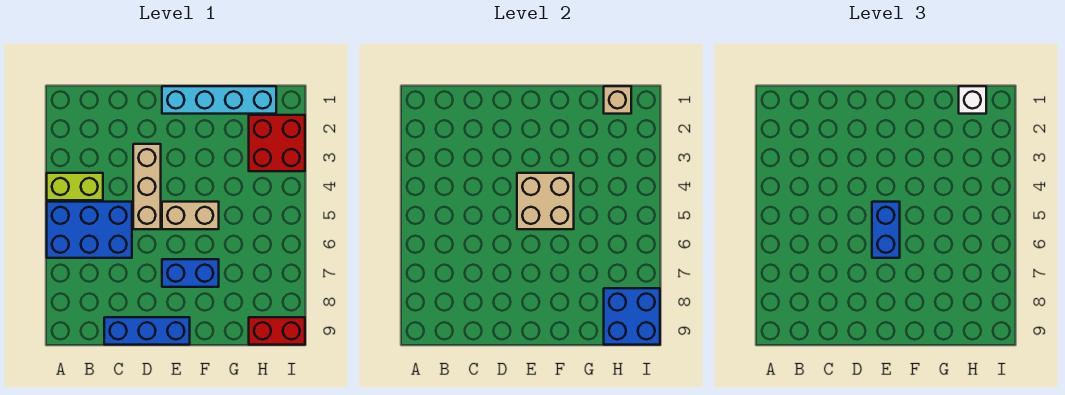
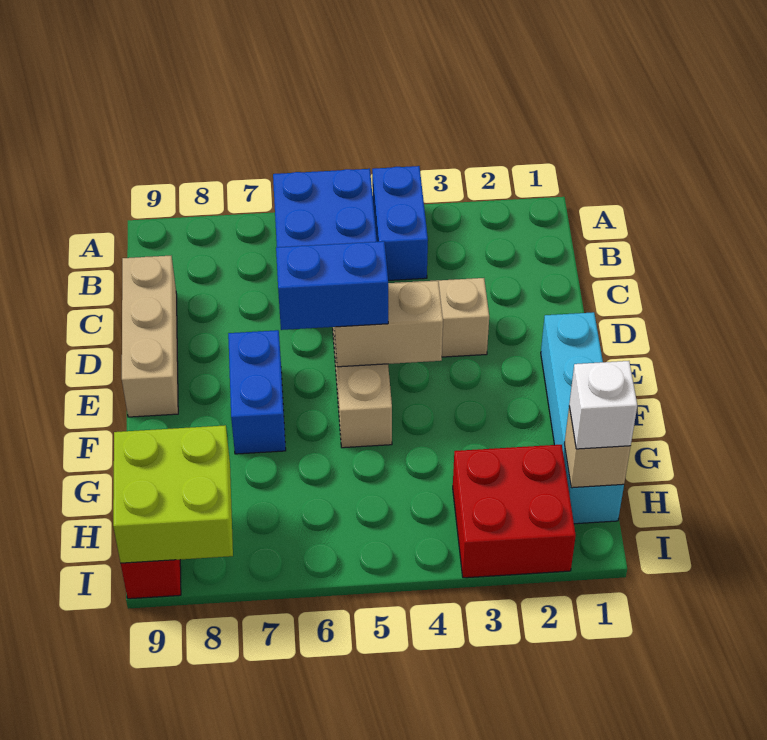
lime brick A4:B4 level 1 -> blue brick A4:B4 level 1
blue brick C9:E9 level 1 -> tan brick C9:E9 level 1
tan brick E4:F5 level 2 -> tan brick E4:E5 level 2
blue brick H8:I9 level 2 -> lime brick H8:I9 level 2

